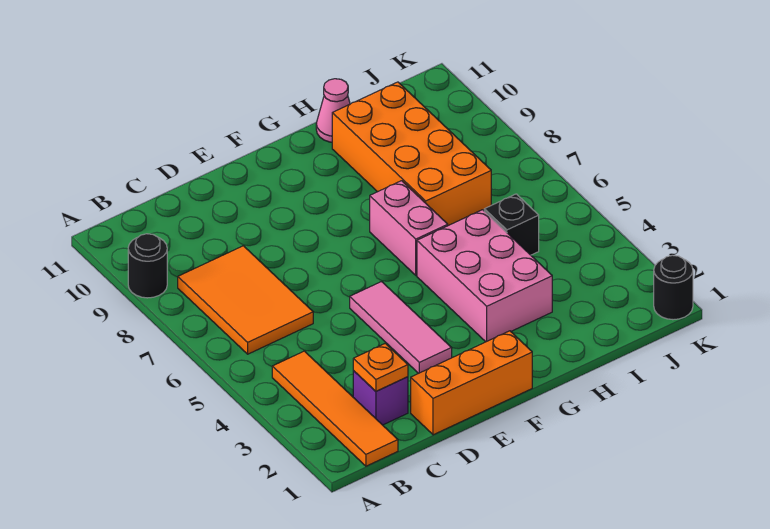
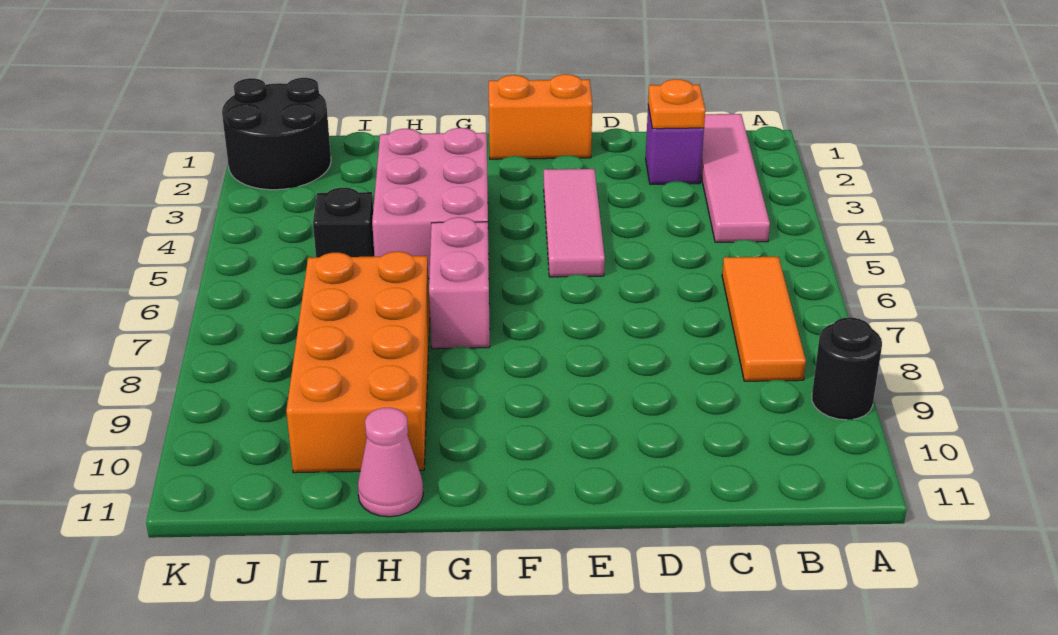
orange tile B1:B4 level 1 -> pink tile B1:B4 level 1
orange tile B6:C8 level 1 -> orange tile B6:B8 level 1
orange brick D1:F1 level 1 -> orange brick E1:F1 level 1
black round brick K1 level 1 -> black round brick J1:K2 level 1

